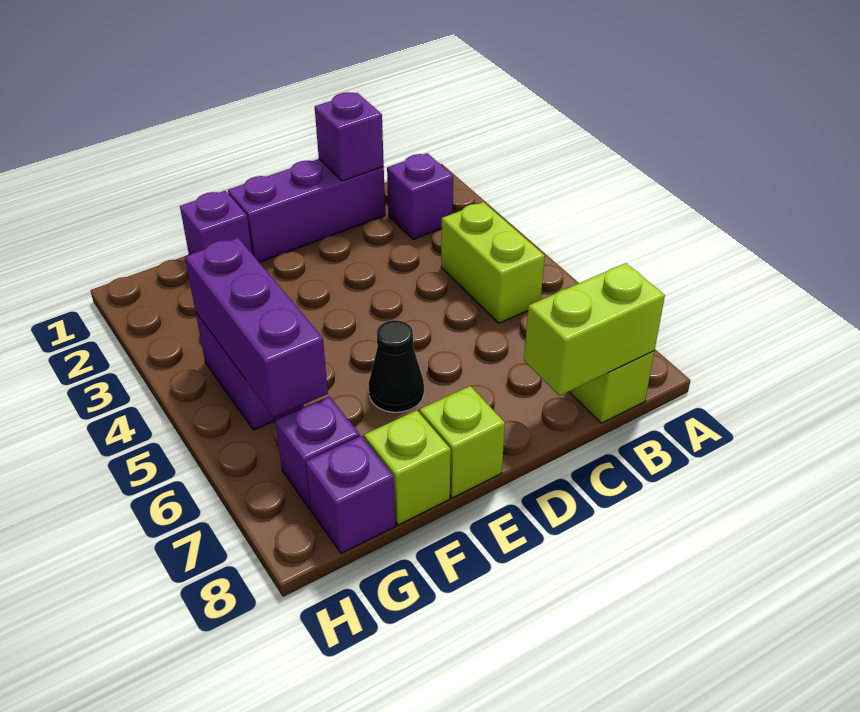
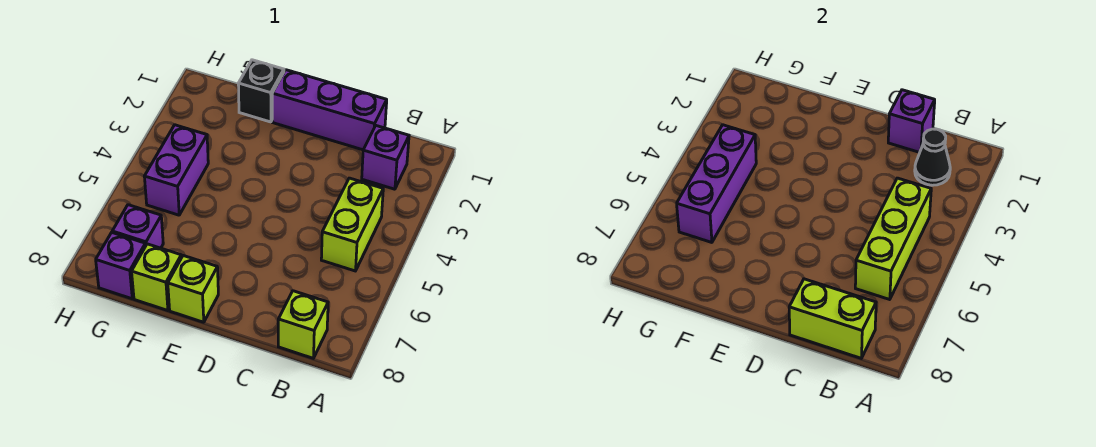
none -> lime brick B4:B6 level 2
black cone E6 level 1 -> black cone B2 level 2
purple brick F1 level 1 -> black brick F1 level 1

